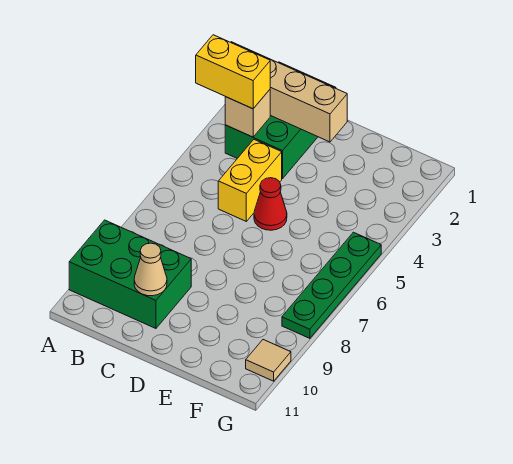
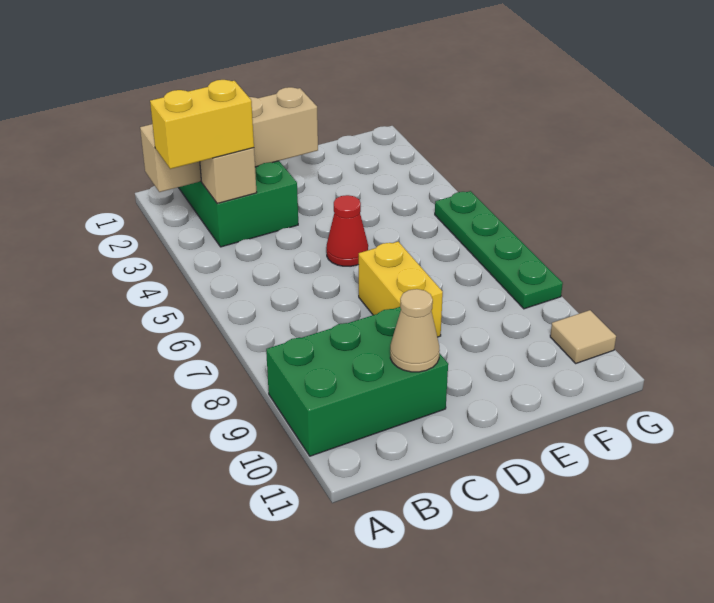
yellow brick C4:C5 level 1 -> yellow brick D7:D8 level 1

